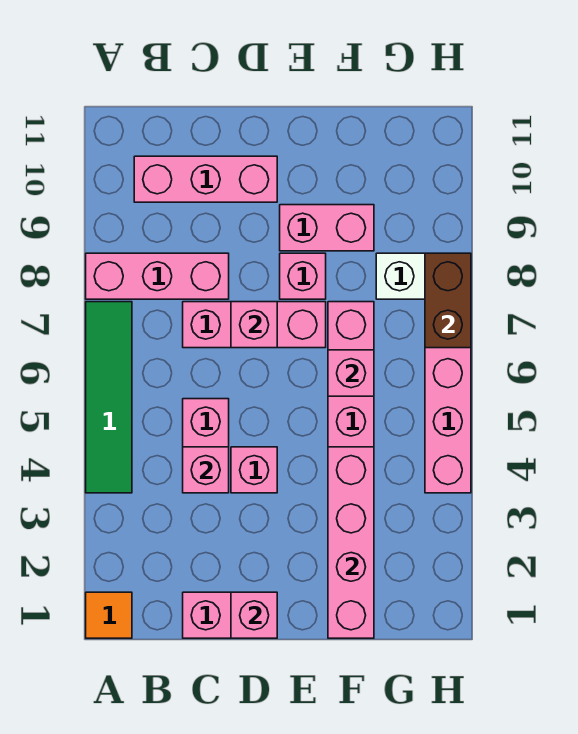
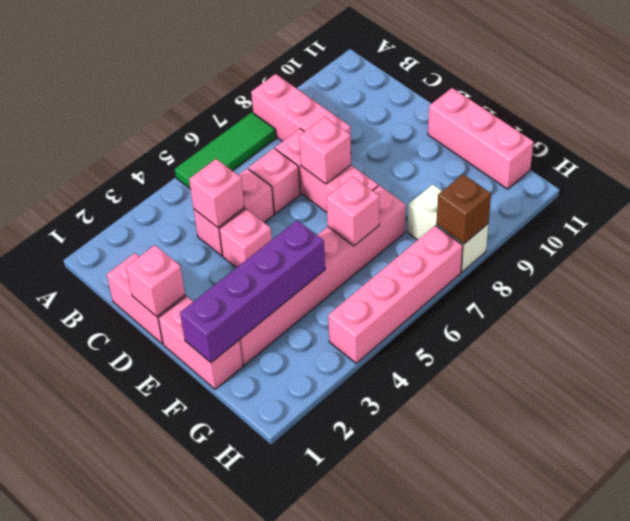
orange tile A1 level 1 -> none
green tile A4:A7 level 1 -> green tile A5:A7 level 1
pink brick B10:D10 level 1 -> pink brick E11:G11 level 1
pink brick E8 level 1 -> pink brick C6 level 1
pink brick E9:F9 level 1 -> pink brick E1:F1 level 1
pink brick F1:F4 level 2 -> purple brick F1:F4 level 2
brown brick H7:H8 level 2 -> brown brick H8 level 2

